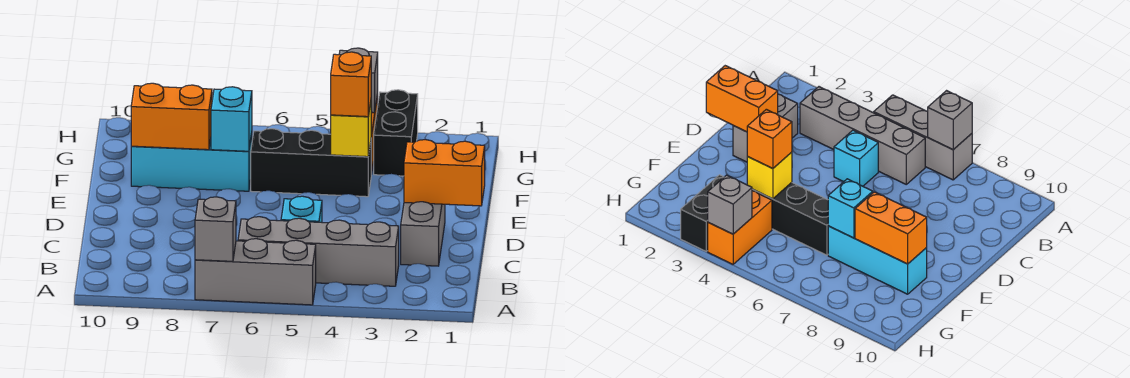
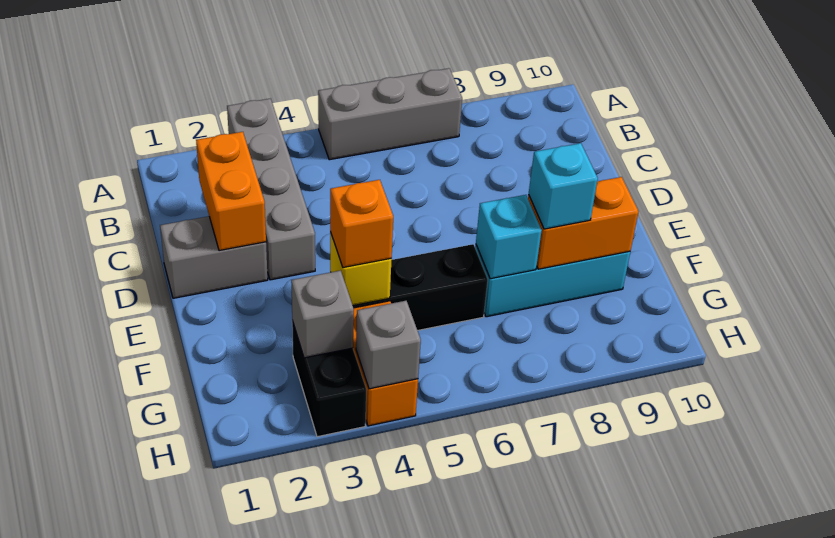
grey brick A7 level 2 -> grey brick G3 level 2
grey brick B3:B6 level 1 -> grey brick A3:D3 level 1
grey brick C2:D2 level 1 -> grey brick D1:D2 level 1
cyan brick C5 level 1 -> cyan brick F8 level 3
orange brick D1:D2 level 2 -> orange brick C2:D2 level 2

